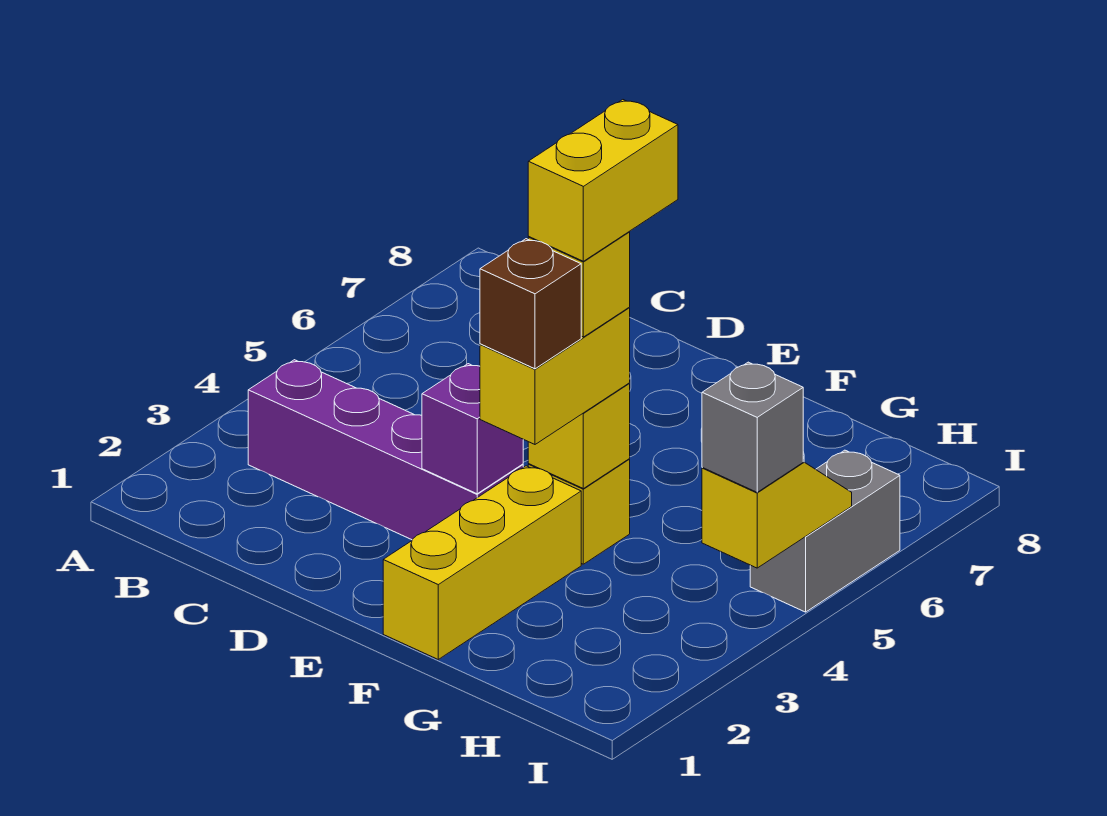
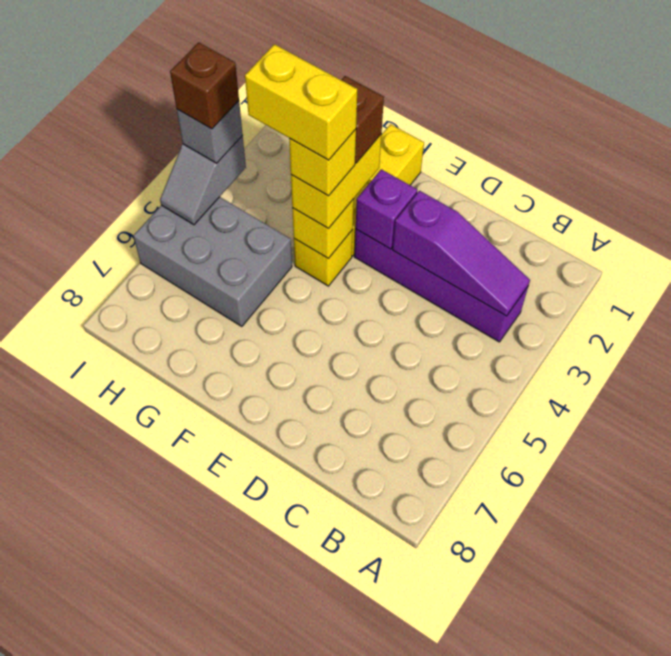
none -> purple slope B3:D3 level 2 top D
yellow brick F4:F5 level 5 -> yellow brick F4:G4 level 5
yellow slope I4:I5 level 2 top 4 -> grey slope I4:I5 level 2 top 4
none -> brown brick I4 level 4
grey brick I5:I6 level 1 -> grey brick G5:I6 level 1

